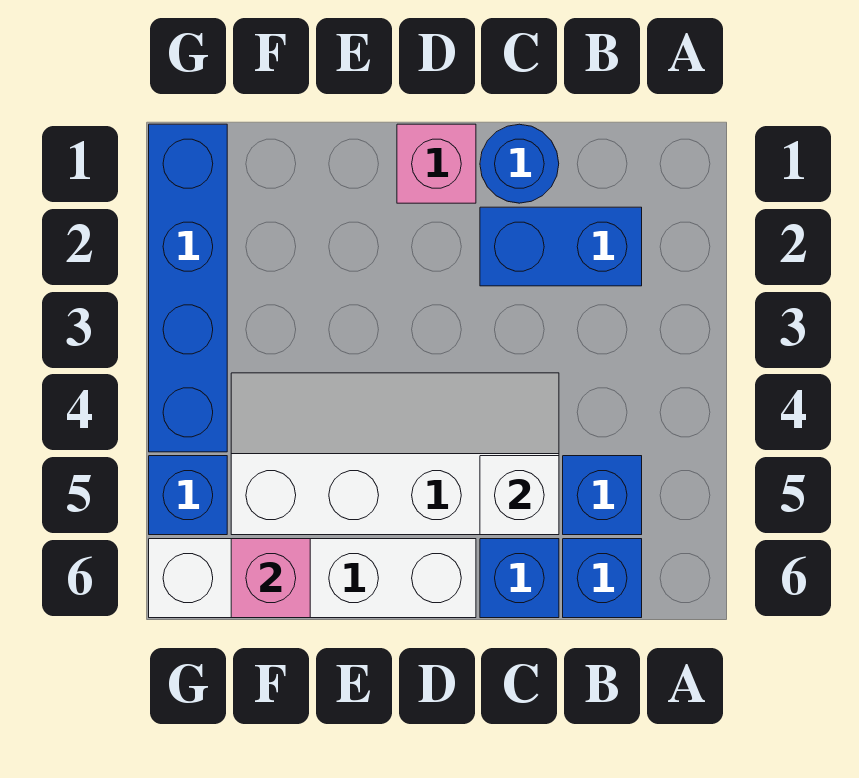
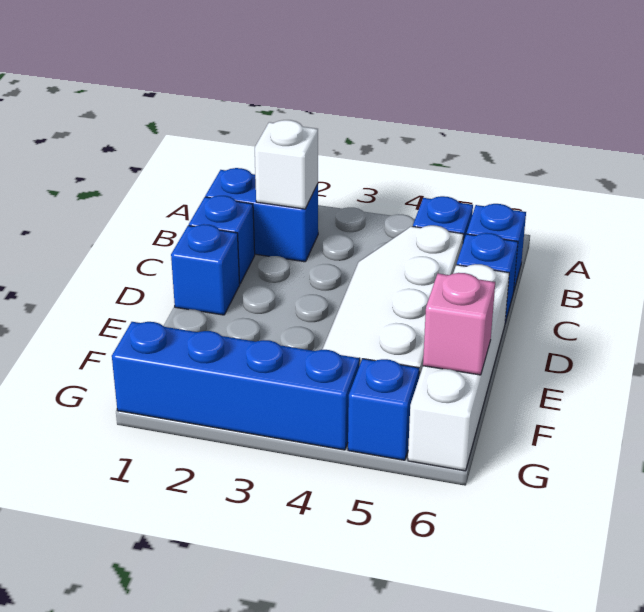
blue brick B2:C2 level 1 -> blue brick B1:B2 level 1
blue round brick C1 level 1 -> blue brick C1 level 1
white brick C5 level 2 -> white brick B2 level 2
pink brick D1 level 1 -> blue brick D1 level 1

